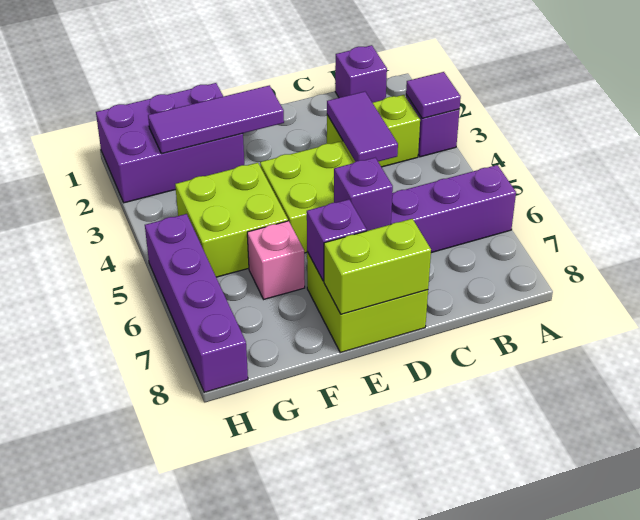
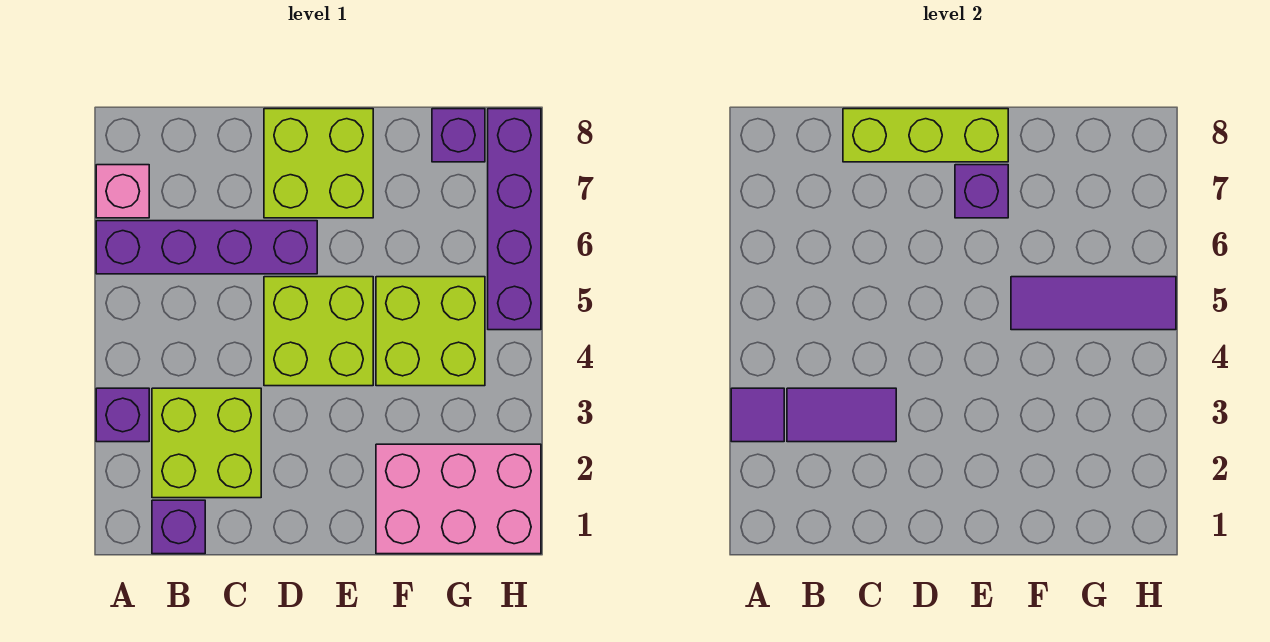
lime brick B3:C3 level 1 -> lime brick B2:C3 level 1
purple tile C3:C4 level 2 -> purple tile B3:C3 level 2
purple brick D6 level 2 -> purple brick G8 level 1
lime brick D8:E8 level 2 -> lime brick C8:E8 level 2
purple tile E2:G2 level 2 -> purple tile F5:H5 level 2
purple brick F1:H2 level 1 -> pink brick F1:H2 level 1
pink brick F6 level 1 -> pink brick A7 level 1

